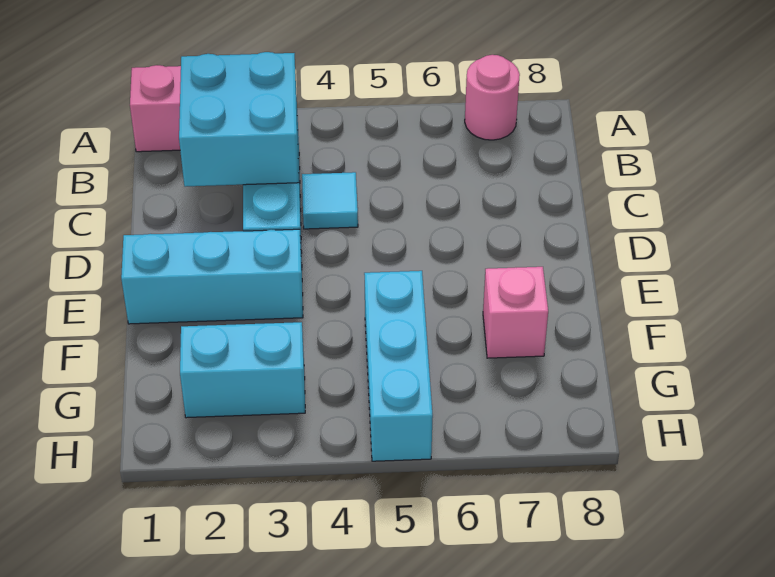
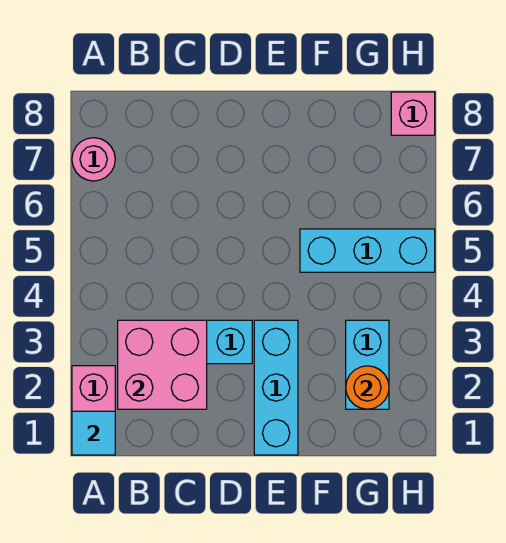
cyan brick B2:C3 level 2 -> pink brick B2:C3 level 2
cyan tile C4 level 1 -> cyan tile A1 level 2
pink brick F7 level 1 -> pink brick H8 level 1
none -> orange round brick G2 level 2

